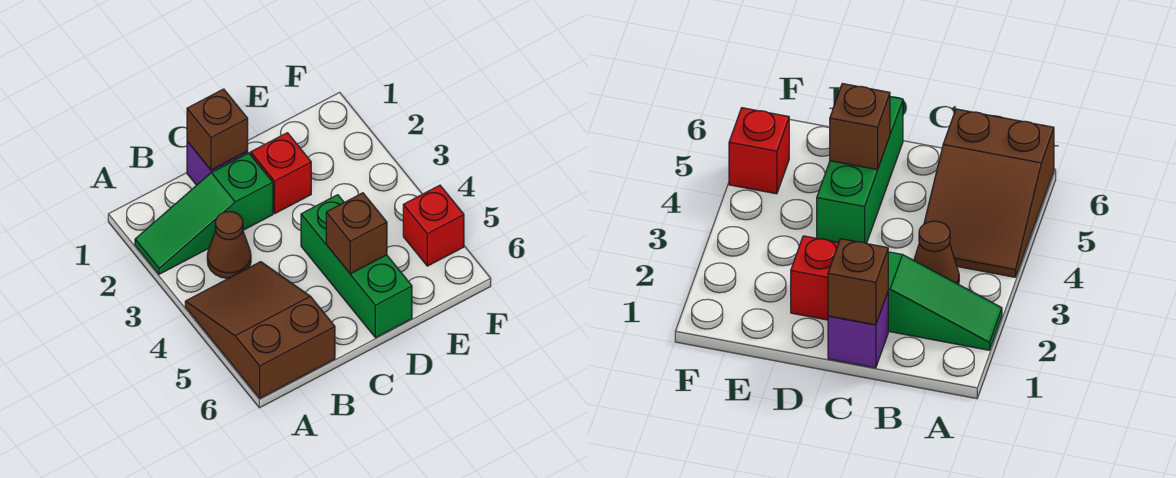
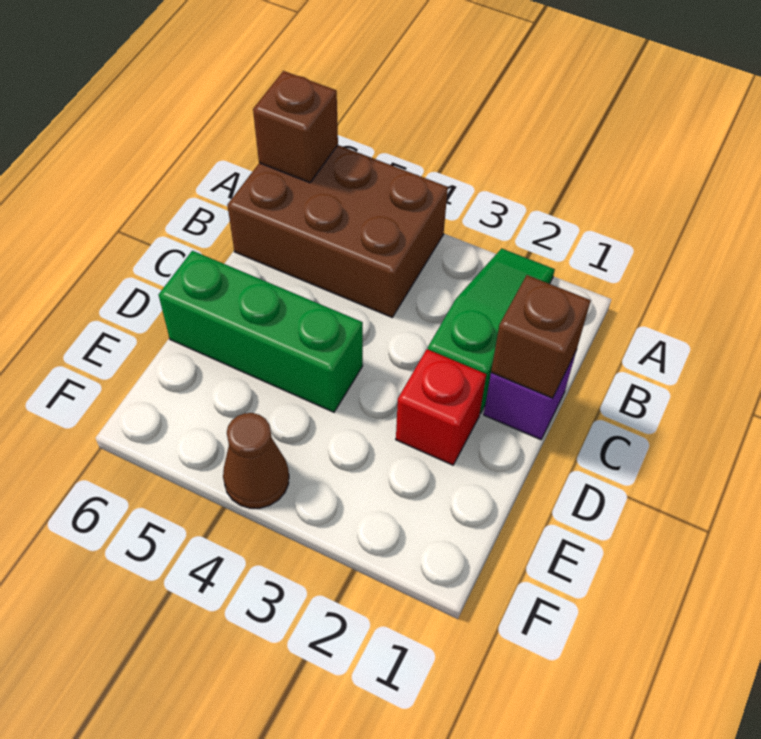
brown slope A4:B6 level 1 top 6 -> brown brick A4:B6 level 1
brown cone B3 level 1 -> brown cone F4 level 1
brown brick D5 level 2 -> brown brick A6 level 2
red brick F5 level 1 -> none

